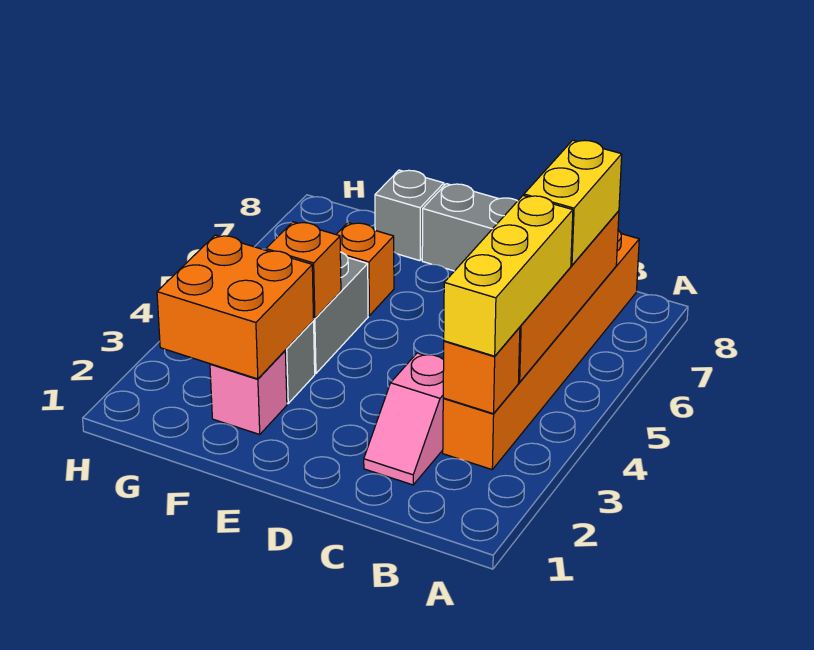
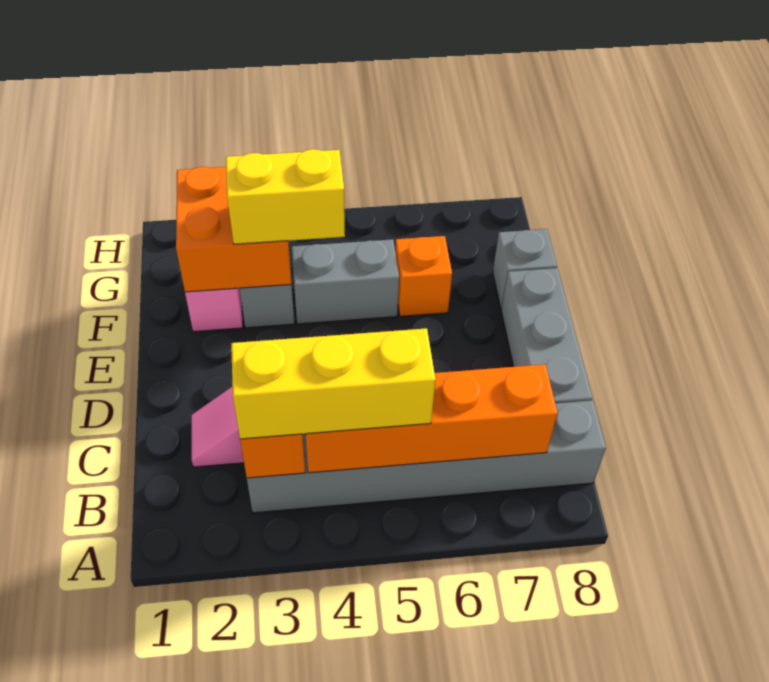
orange brick B3:B8 level 1 -> grey brick B3:B8 level 1
yellow brick B6:B7 level 3 -> yellow brick F3:F4 level 3
orange brick F4 level 2 -> none

